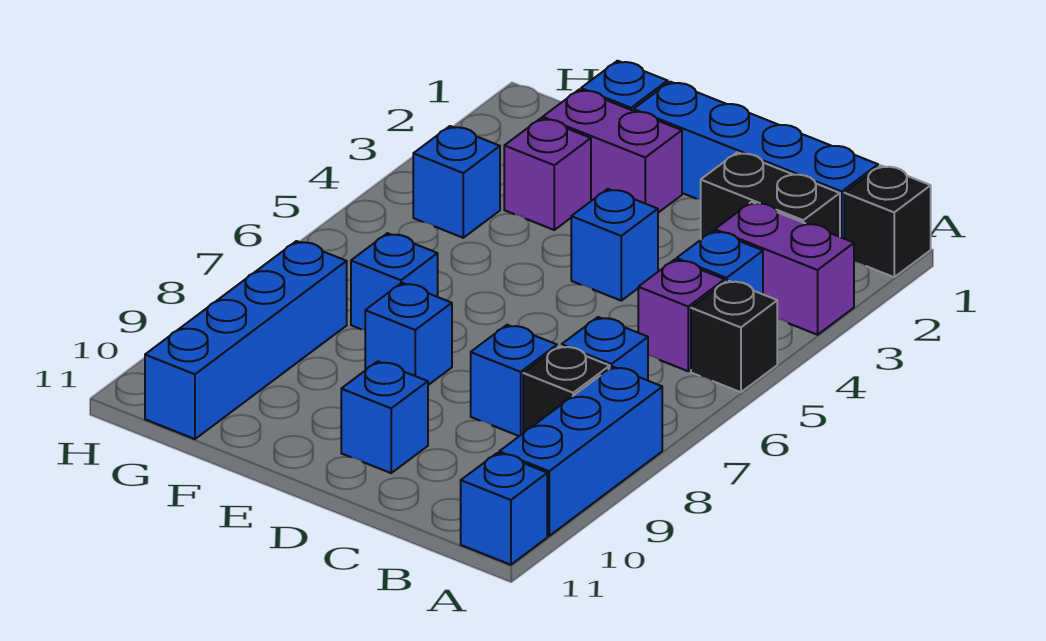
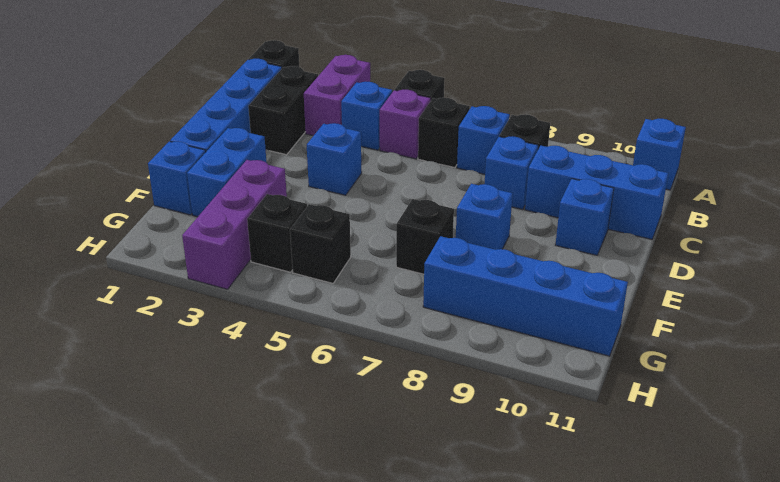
blue brick A8:A10 level 1 -> blue brick C9:C11 level 1
none -> black brick B6 level 1
purple brick E2:F2 level 1 -> blue brick E2:F2 level 1
purple brick F3 level 1 -> purple brick F3:H3 level 1
blue brick F7 level 1 -> black brick F7 level 1
blue brick G4 level 1 -> black brick G4 level 1
none -> black brick G5 level 1

